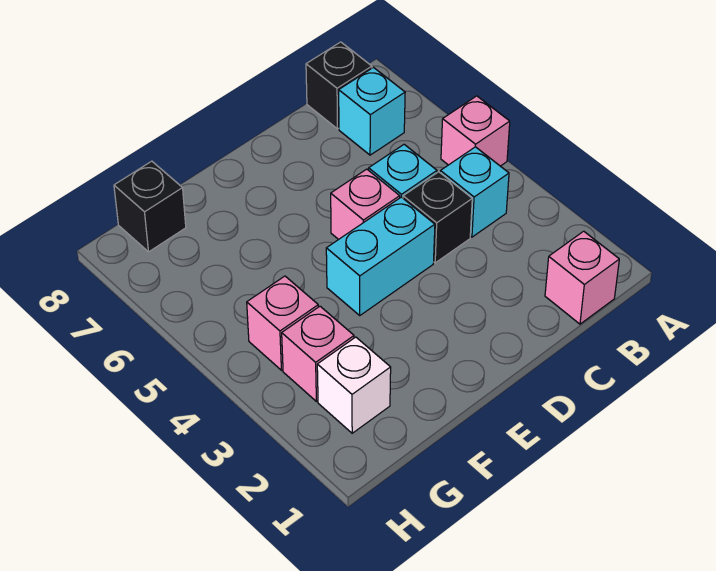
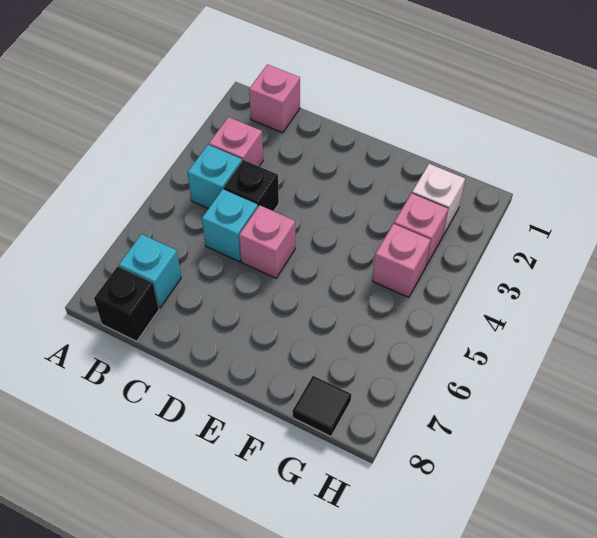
pink brick A5 level 1 -> pink brick B3 level 1
cyan brick D4:E4 level 1 -> none
black brick G8 level 1 -> black tile G8 level 1

